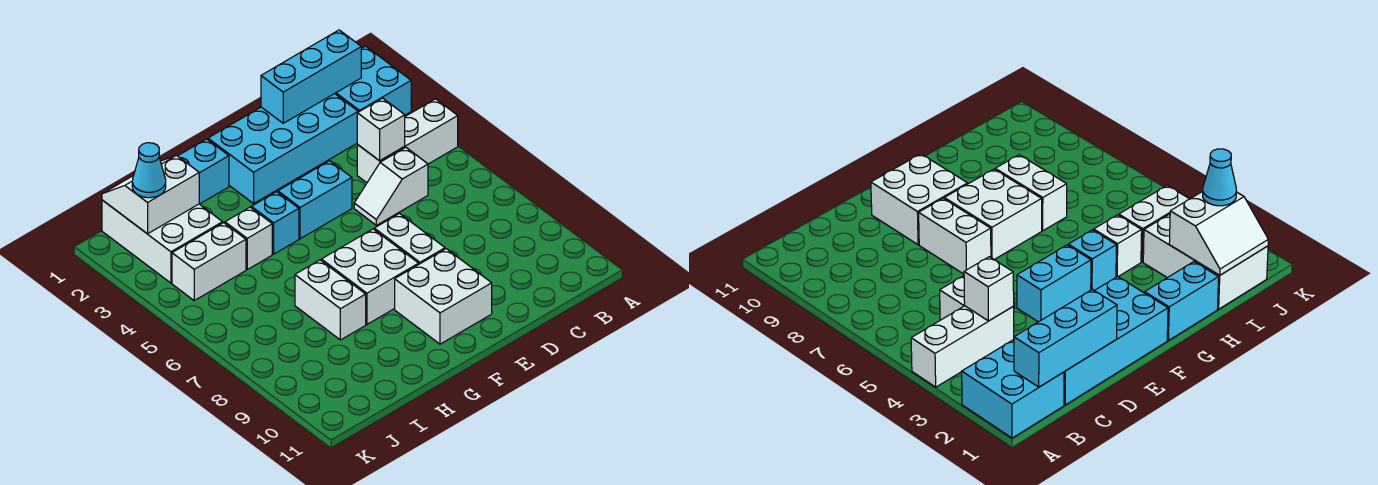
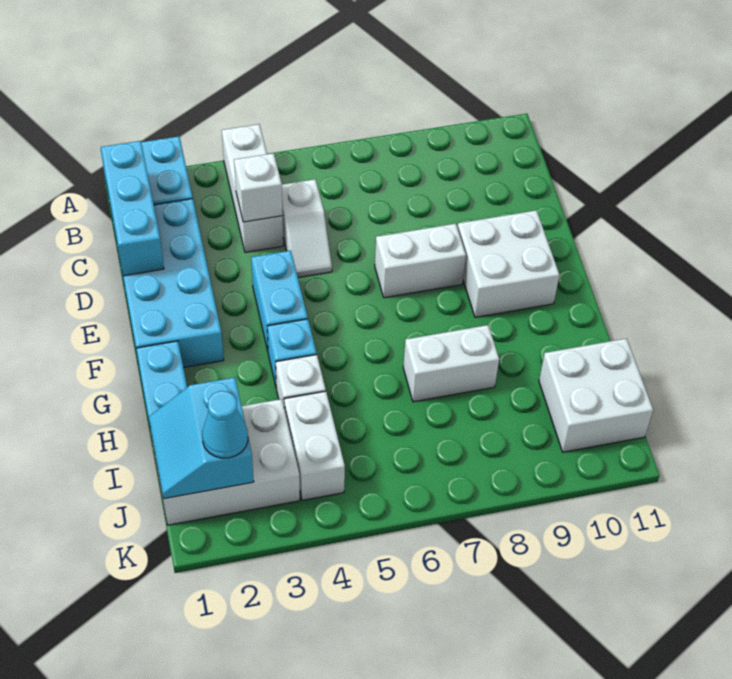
white brick F7:G8 level 1 -> white brick I10:J11 level 1
white slope I1:J2 level 2 top 2 -> cyan slope I1:J2 level 2 top 2

